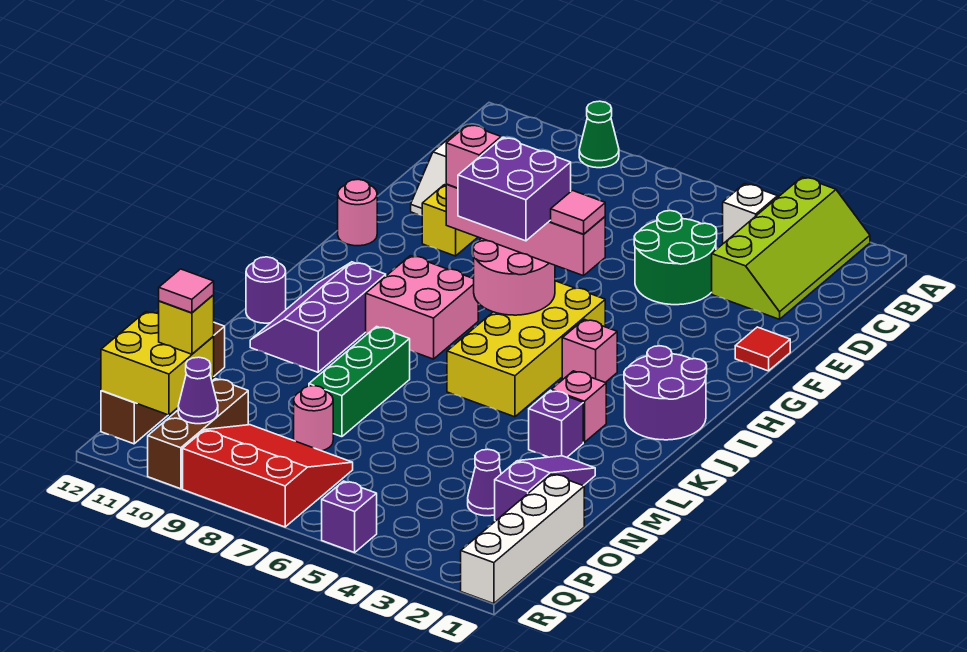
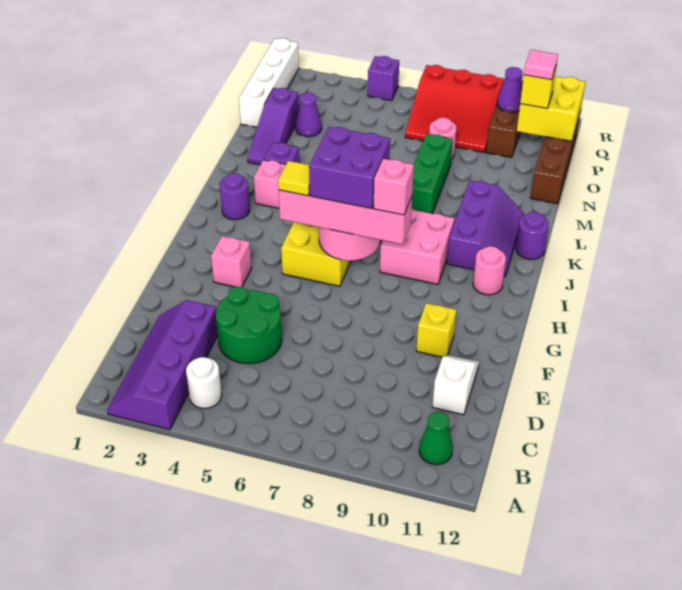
lime slope A2:D3 level 1 top 3 -> purple slope A2:D3 level 1 top 3
green cone A9 level 1 -> green cone B11 level 1
white brick B4 level 1 -> white round brick B4 level 1
red tile F1 level 1 -> none
pink round brick G12 level 1 -> pink round brick I11 level 1
pink tile H5 level 4 -> yellow tile H5 level 4
purple round brick I1:J2 level 1 -> purple round brick J2 level 1
pink brick I4 level 1 -> pink brick G3 level 1

